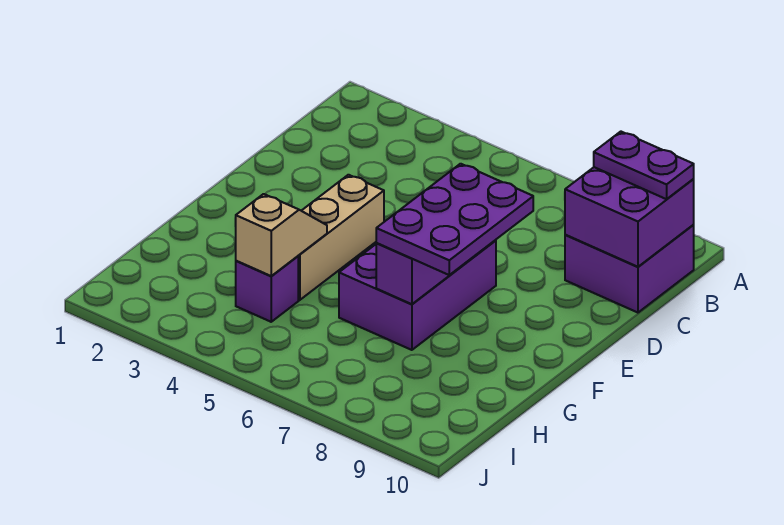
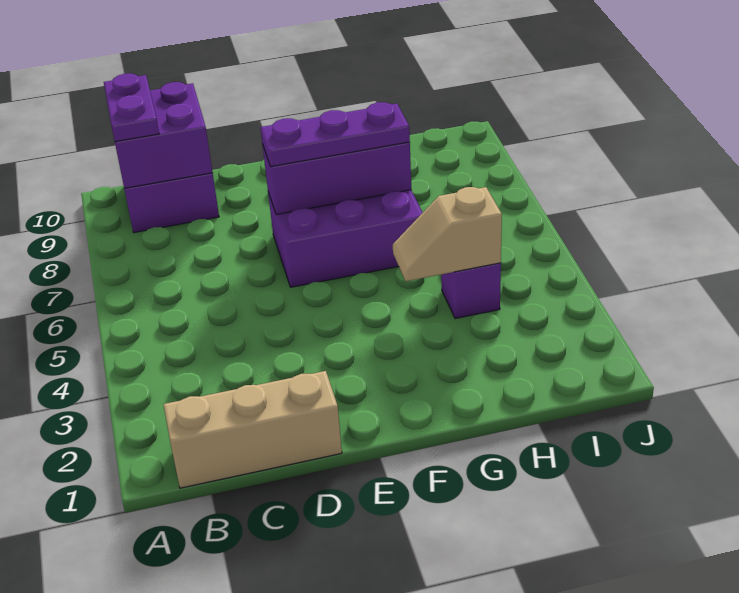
tan brick E4:G4 level 1 -> tan brick B1:D1 level 1
purple plate E7:G8 level 3 -> purple plate E7:G7 level 3

